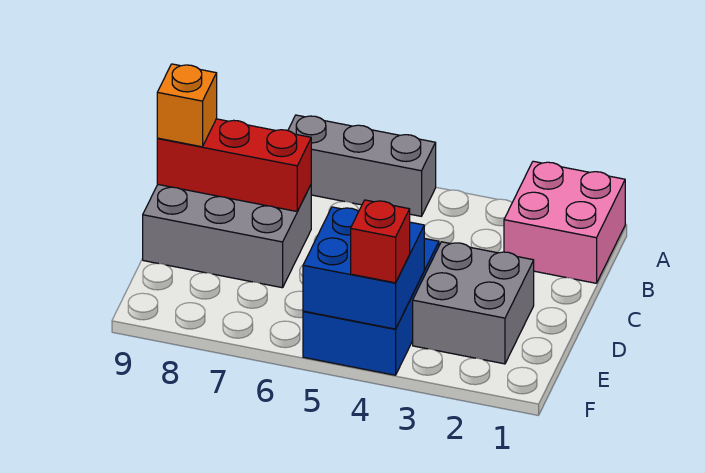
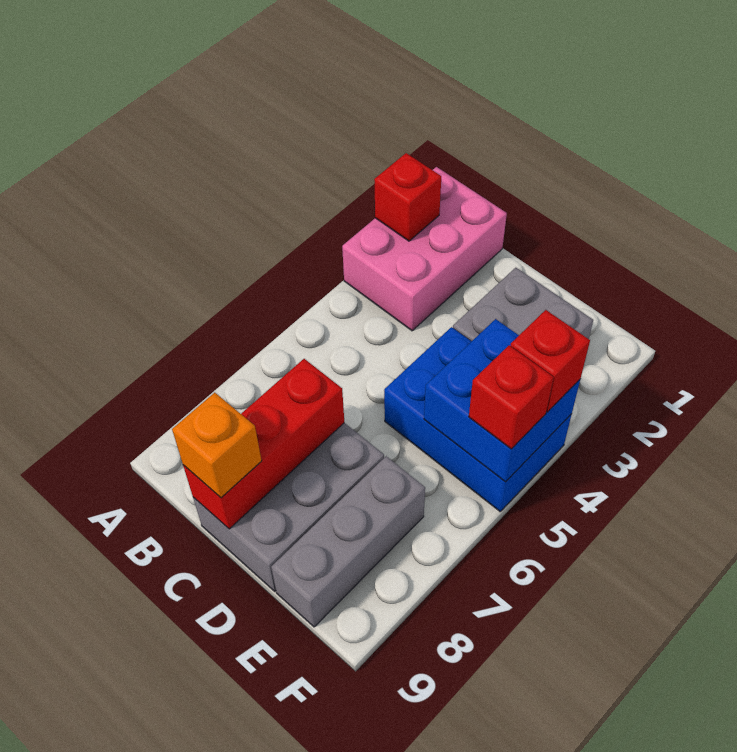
pink brick A1:B2 level 1 -> pink brick A1:B3 level 1
none -> red brick A2 level 2
grey brick A5:A7 level 1 -> grey brick E7:E9 level 1
none -> red brick F5 level 3

